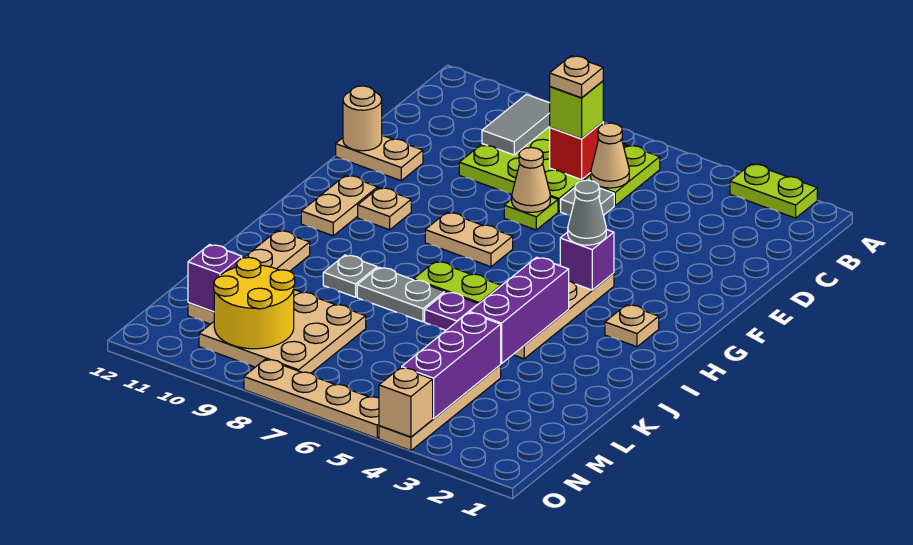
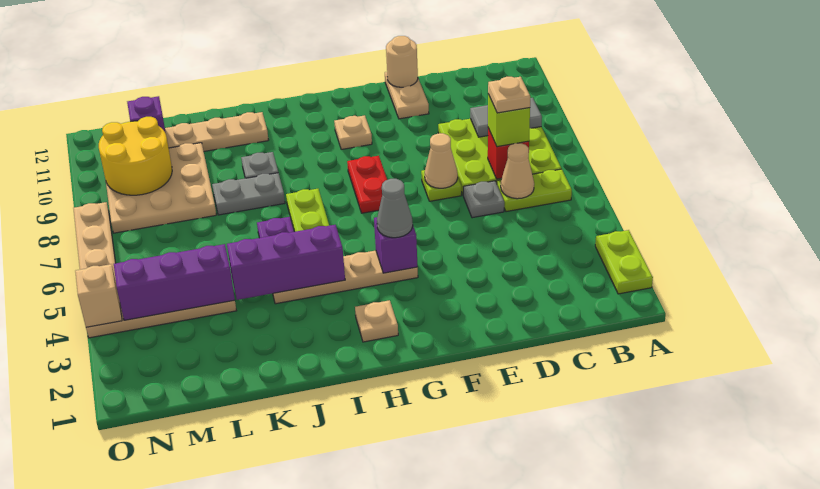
tan plate G7:G8 level 1 -> red plate G7:G8 level 1
tan plate G11:H11 level 1 -> none
grey plate J7:J8 level 1 -> grey plate J8:K8 level 1

